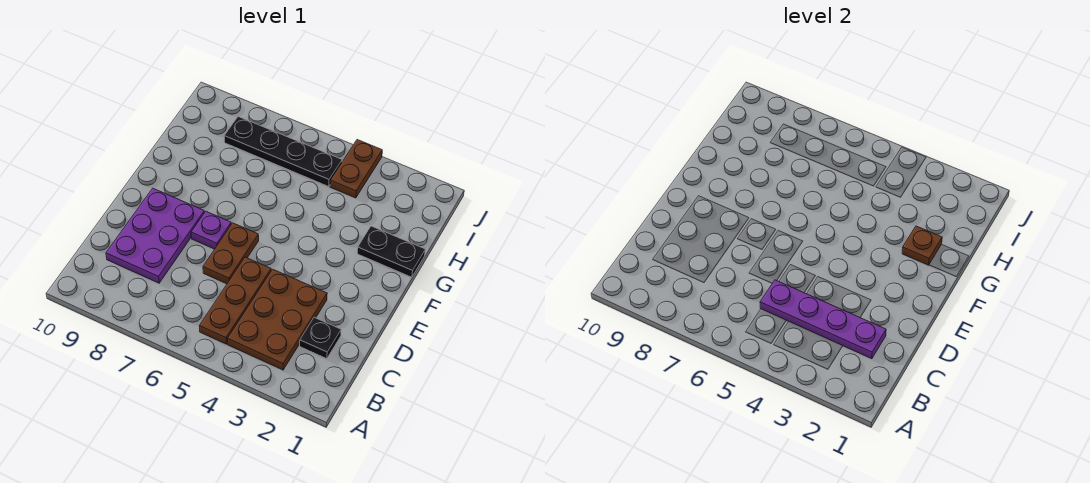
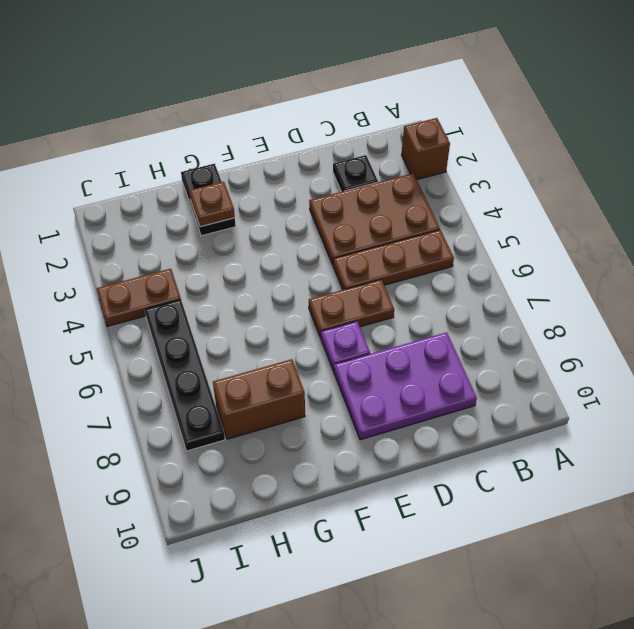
none -> brown brick A2 level 1
purple plate C2:C5 level 2 -> none
none -> brown brick G8:H8 level 1

